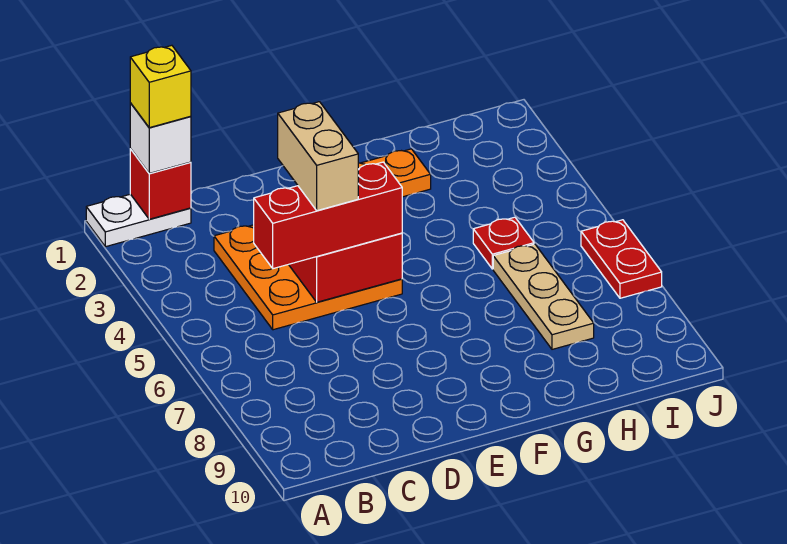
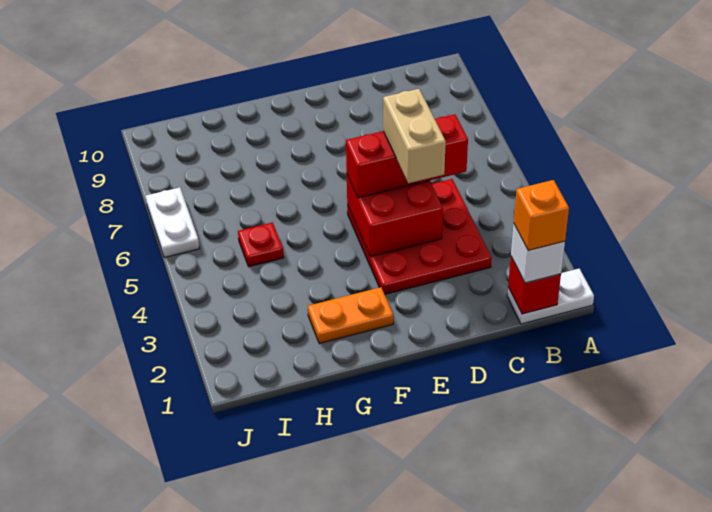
yellow brick B1 level 4 -> orange brick B1 level 4
orange plate C3:E5 level 1 -> red plate C3:E5 level 1
tan plate H6:H8 level 1 -> none
red plate J6:J7 level 1 -> white plate J6:J7 level 1

